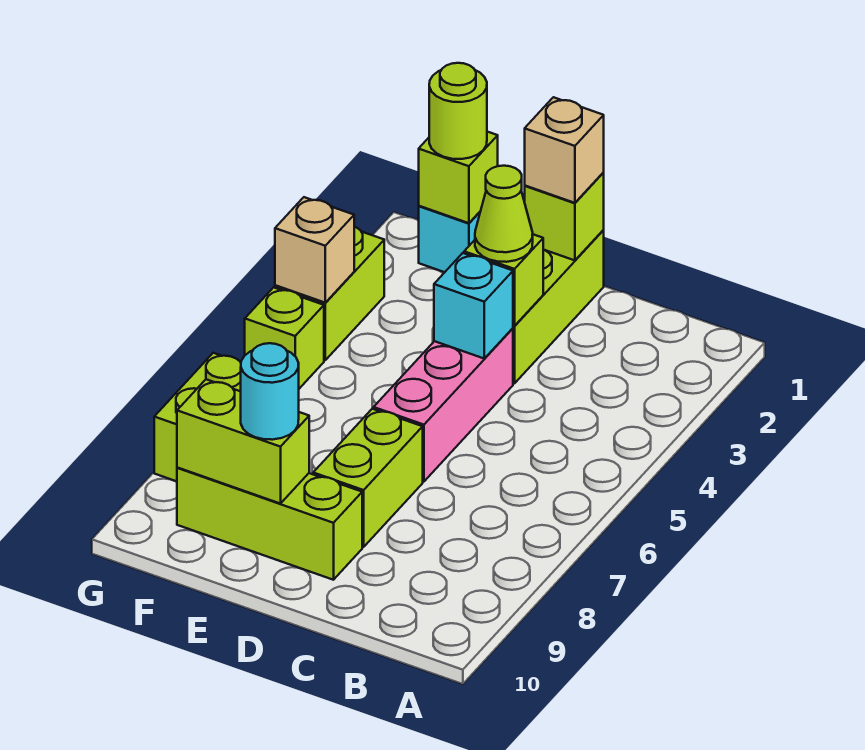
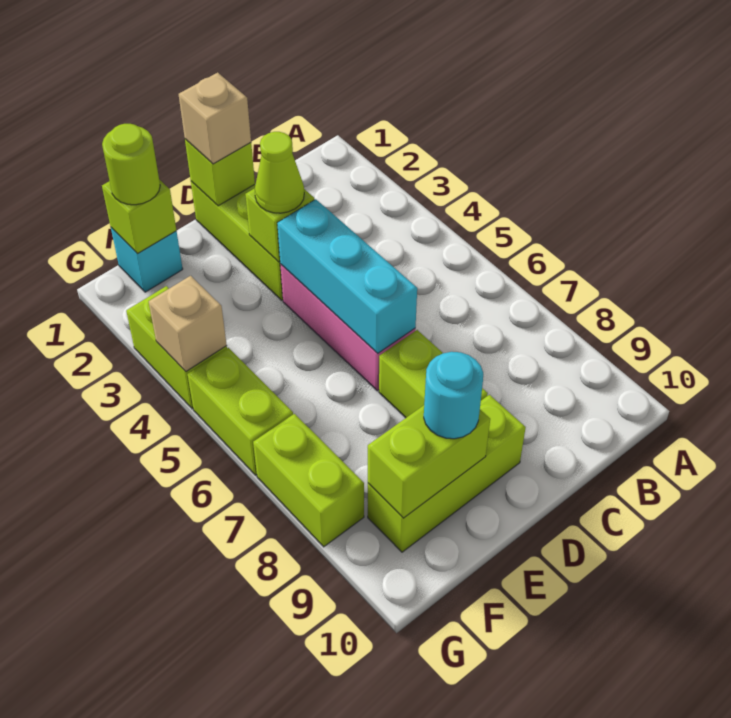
cyan brick D4 level 2 -> cyan brick D4:D6 level 2
lime brick G5 level 1 -> lime brick G5:G6 level 1

